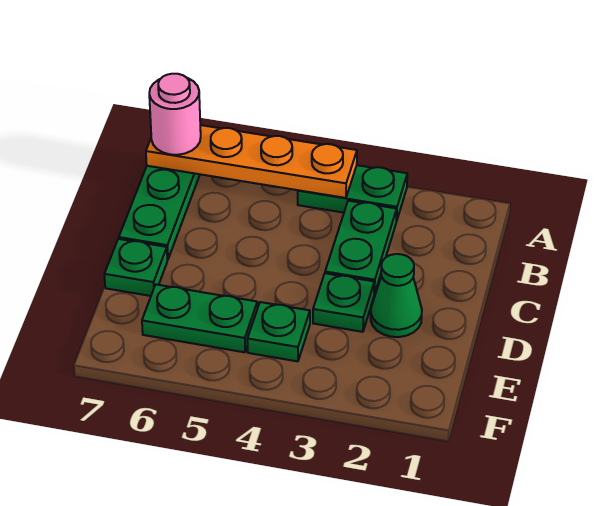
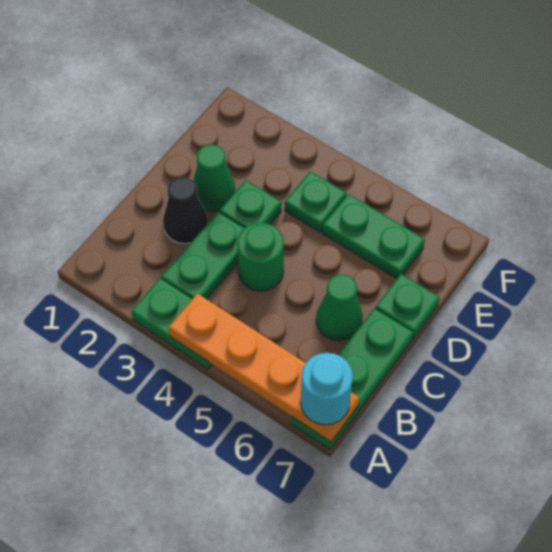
pink round brick A7 level 3 -> cyan round brick A7 level 3
none -> black cone C2 level 1
none -> green round brick C4 level 1
none -> green cone C6 level 1

